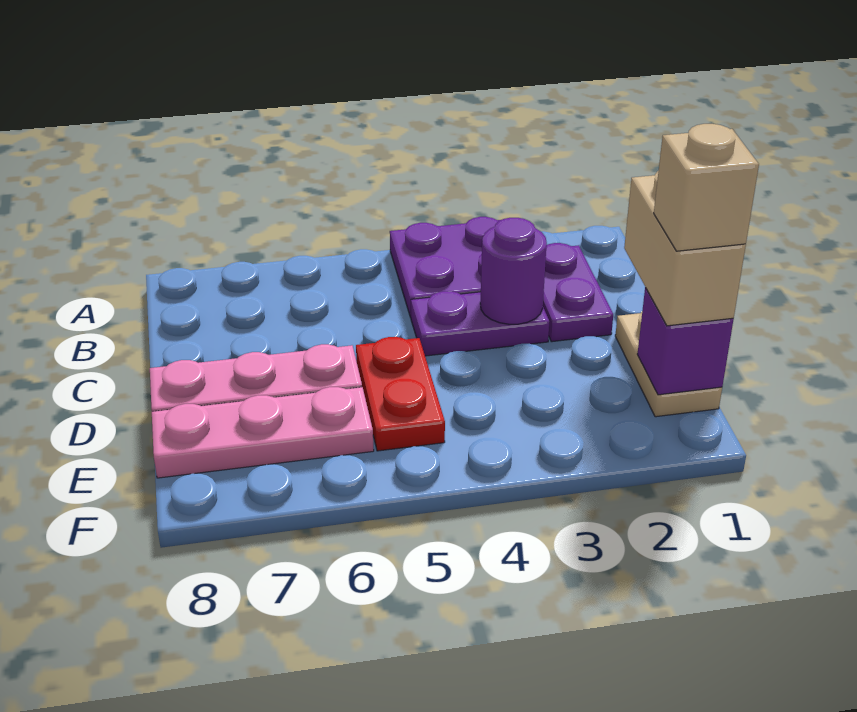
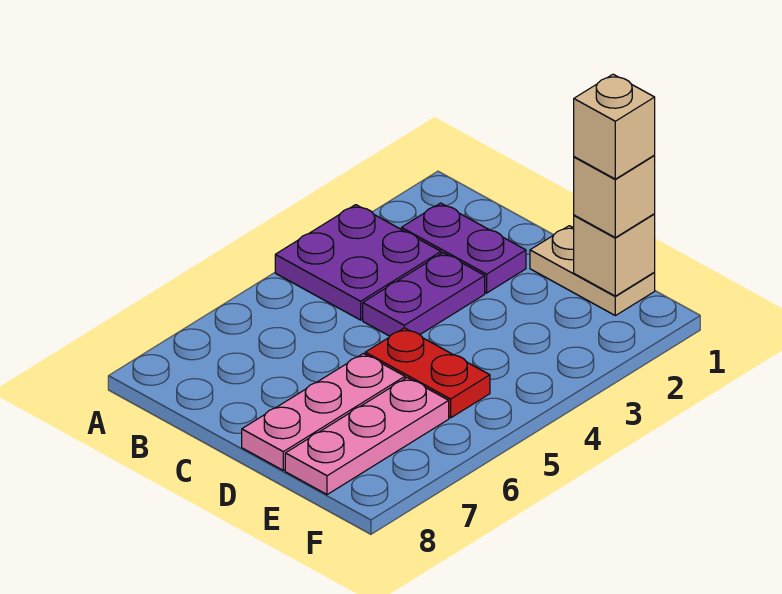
purple round brick C3 level 2 -> none
tan brick D1:E1 level 3 -> tan brick E1 level 3
purple brick E1 level 2 -> tan brick E1 level 2

